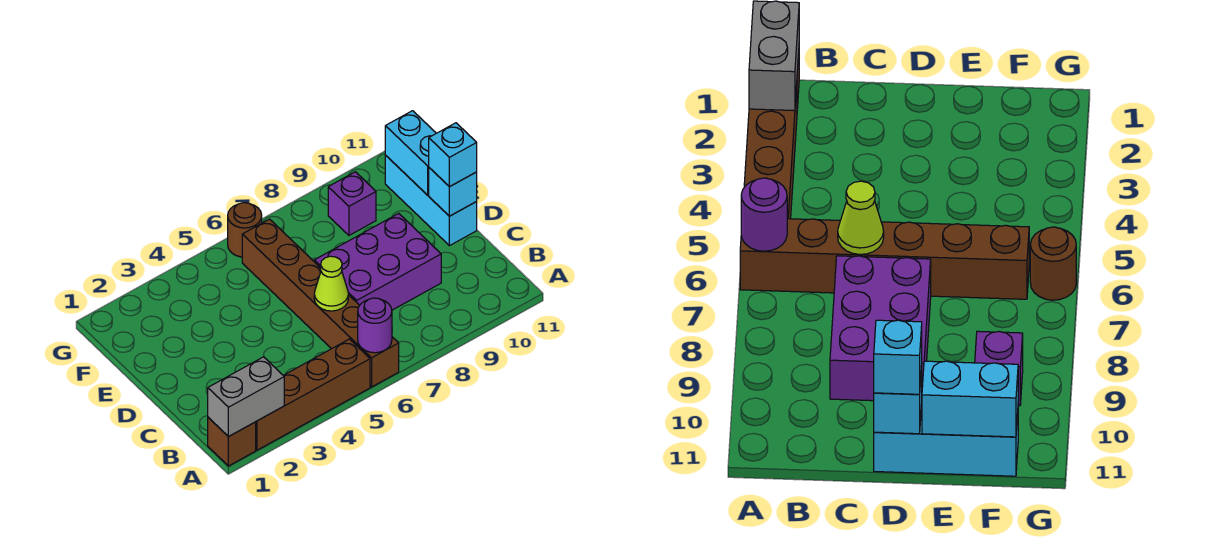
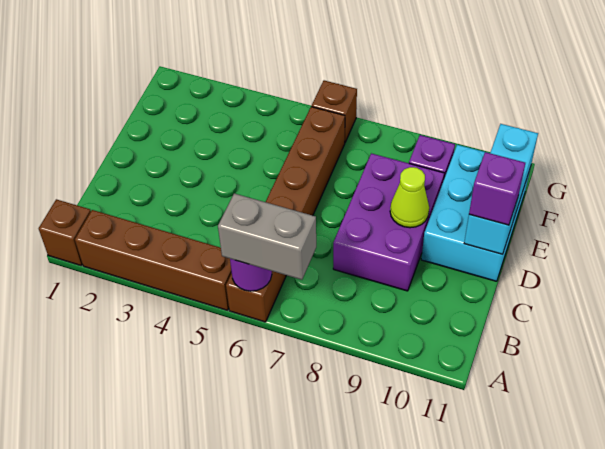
grey brick A1:A2 level 2 -> grey brick A6:A7 level 3
lime cone C6 level 2 -> lime cone D9 level 2
purple brick C7:D9 level 1 -> purple brick C8:E9 level 1
cyan brick D11:F11 level 1 -> cyan brick D10:F11 level 1
cyan brick D11 level 3 -> purple brick D11 level 3
brown round brick G6 level 1 -> brown brick G6 level 1

